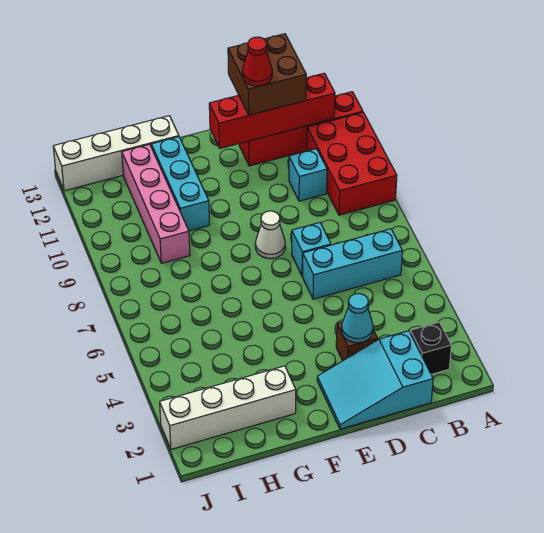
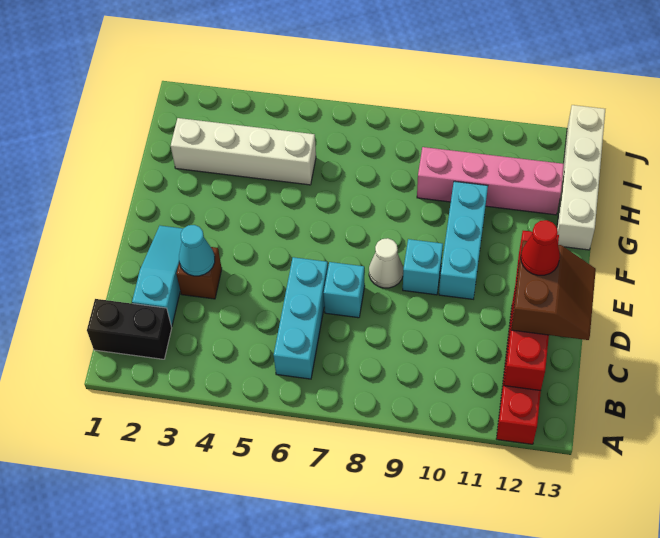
red brick A9:B11 level 1 -> none
black brick B2 level 1 -> black brick B1:B2 level 1
cyan slope C1:E2 level 1 top C -> cyan slope C2:E2 level 1 top C
cyan brick C10 level 1 -> cyan brick E9 level 1
brown brick C12:D13 level 3 -> brown slope C12:D13 level 3 top 12
white brick G2:J2 level 1 -> white brick H2:H5 level 1
cyan brick G10:G12 level 1 -> cyan brick E10:G10 level 1

